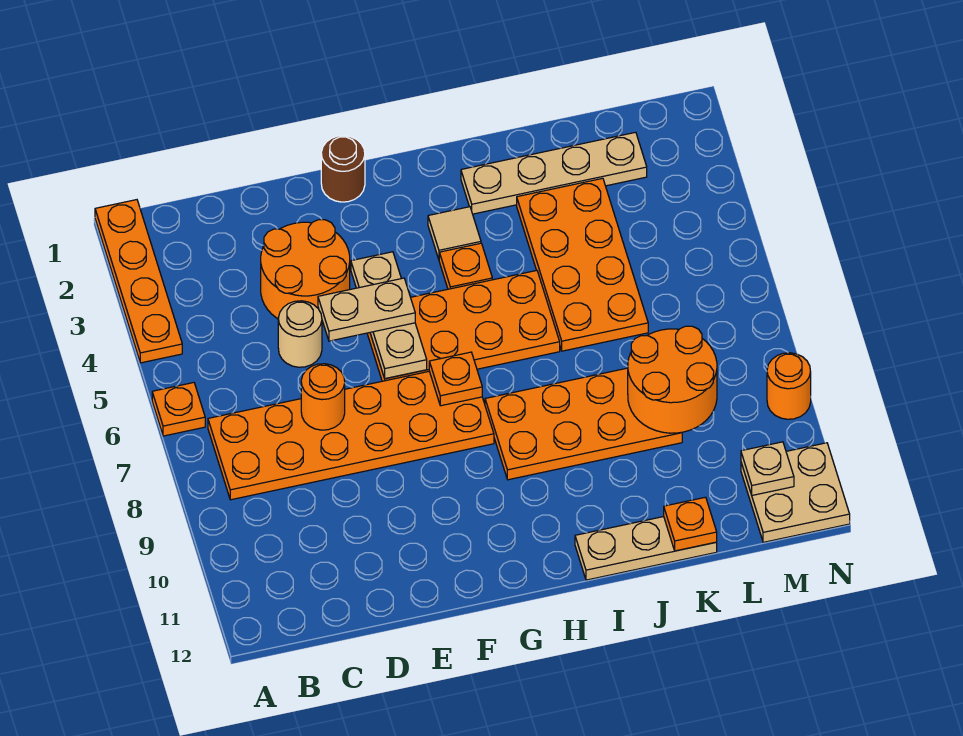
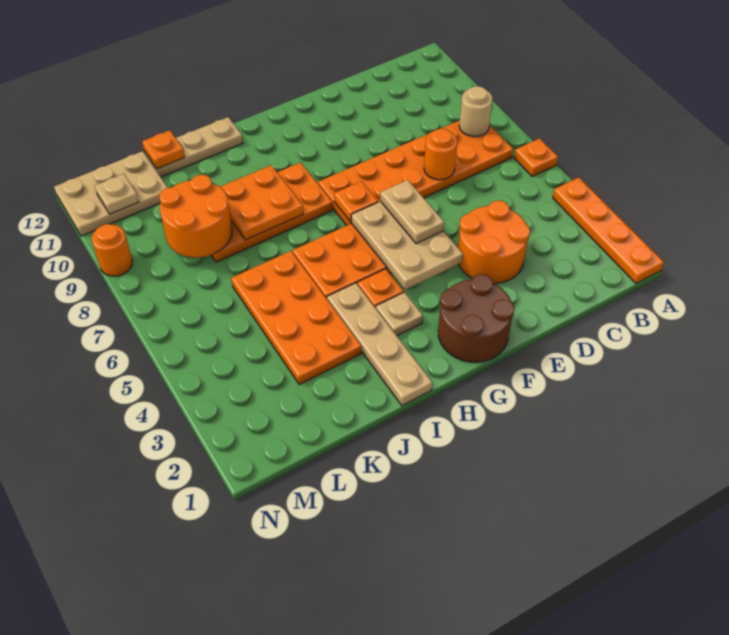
tan round brick D5 level 1 -> tan round brick B8 level 2
tan plate E5:F5 level 3 -> tan plate F5:F6 level 3
brown round brick F1 level 1 -> brown round brick F1:G2 level 1
tan plate F4:F6 level 2 -> tan plate F4:G6 level 2
tan tile H3 level 1 -> tan plate H3 level 1
tan plate I2:L2 level 1 -> tan plate I1:I4 level 1
none -> orange plate I8:J9 level 2
tan plate M11:N12 level 1 -> tan plate L11:N12 level 1

